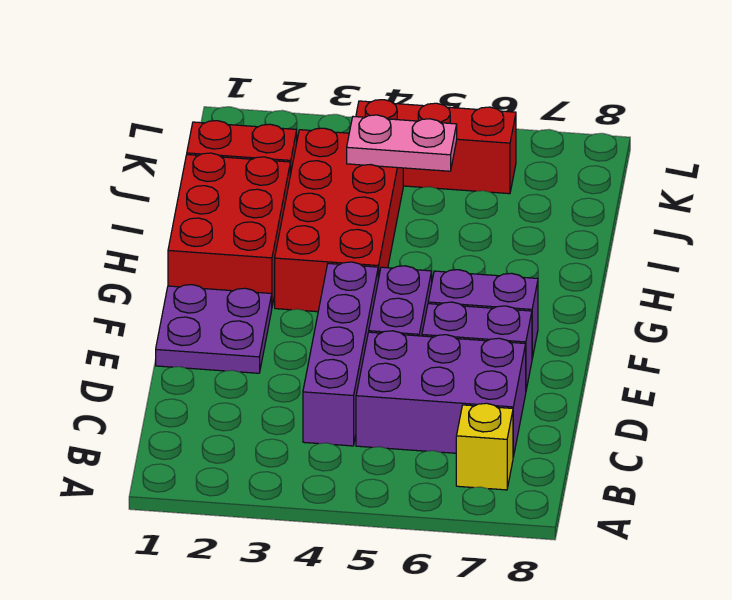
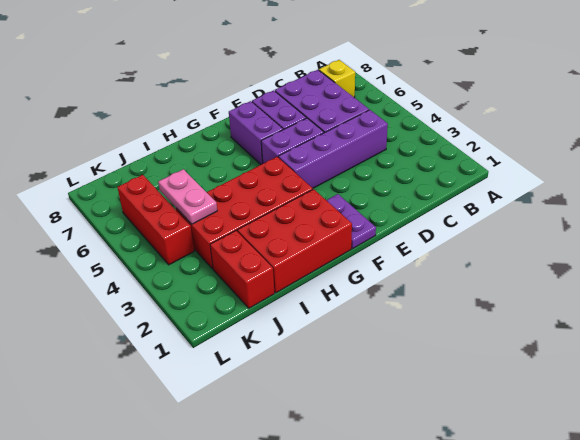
purple plate E1:F2 level 1 -> purple plate F1:F2 level 1

